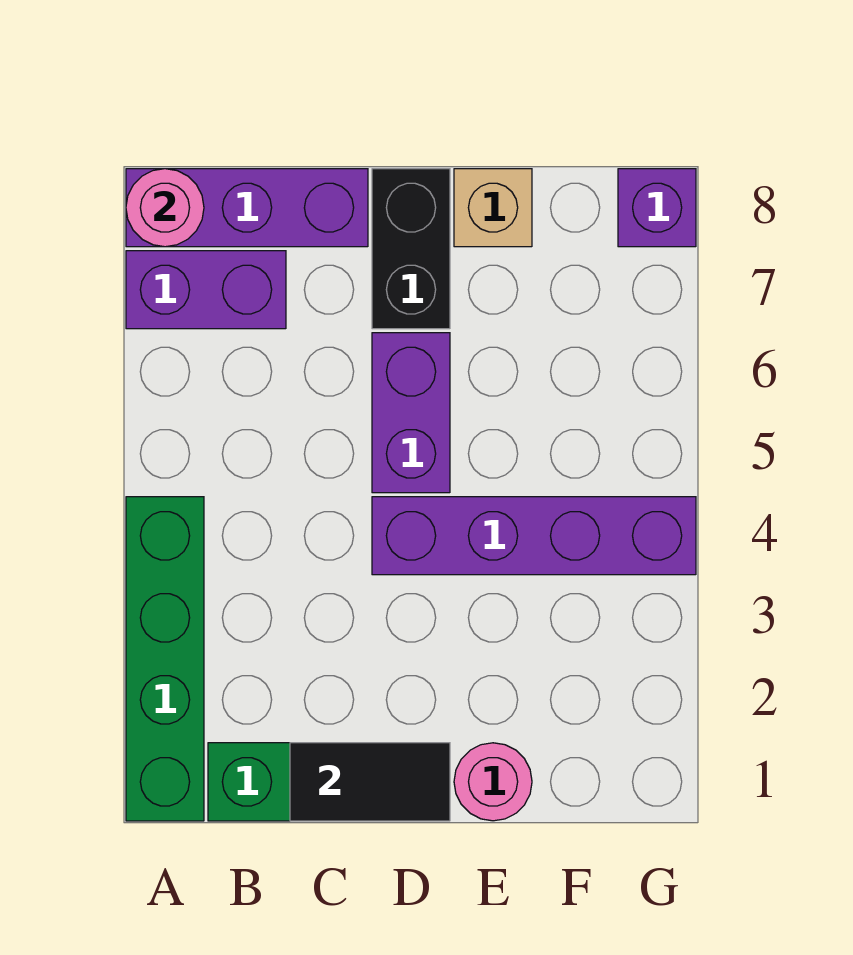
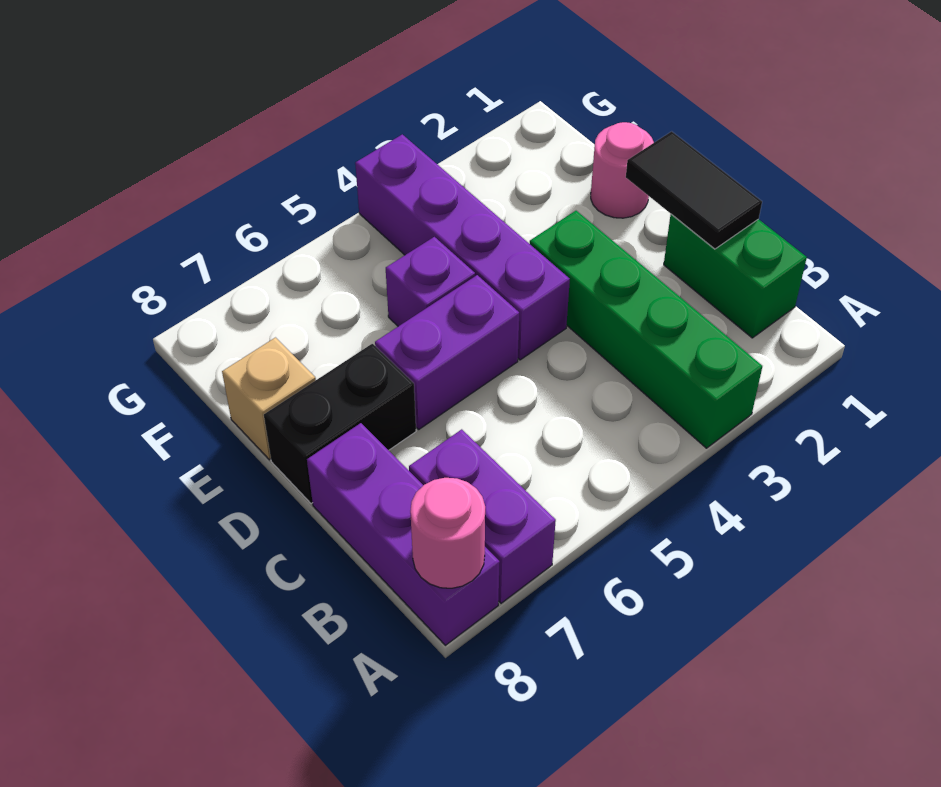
green brick A1:A4 level 1 -> green brick A3:D3 level 1
purple brick G8 level 1 -> purple brick E5 level 1

